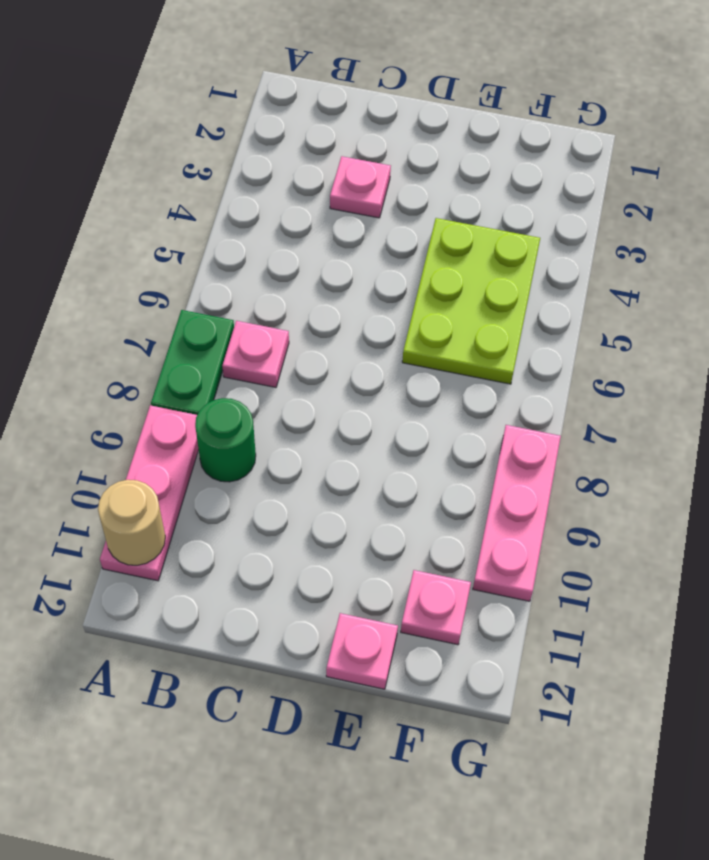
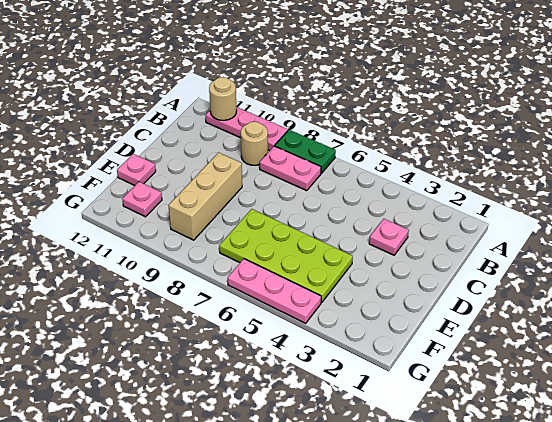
pink plate B7 level 1 -> pink plate B7:B8 level 1
green round brick B9 level 1 -> tan round brick B9 level 1
none -> tan brick D9:F9 level 1
lime plate E4:F6 level 1 -> lime plate E4:F7 level 1
pink plate G8:G10 level 1 -> pink plate G4:G6 level 1

